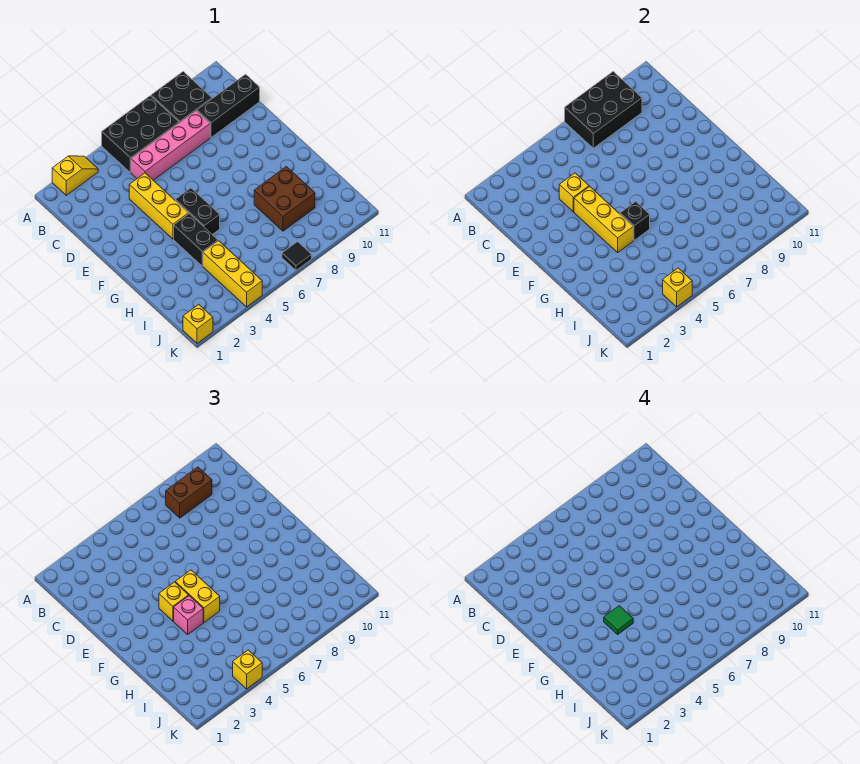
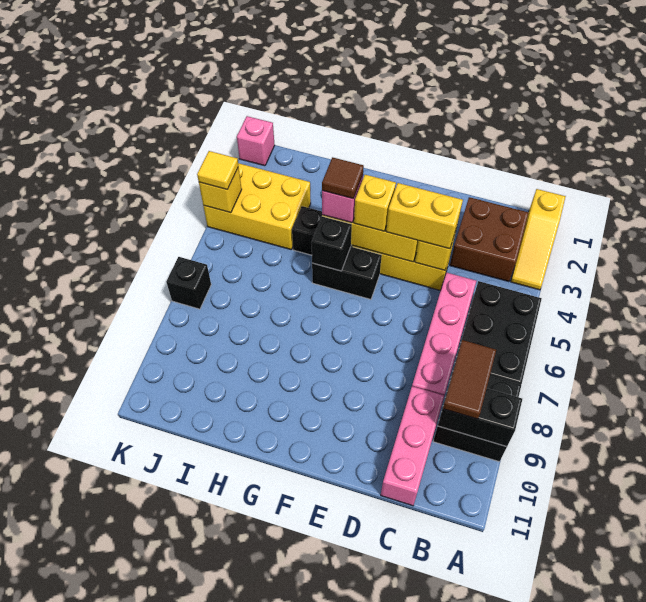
yellow slope A2:A3 level 1 top 2 -> yellow slope A1:A3 level 1 top 1
black brick A7:B9 level 2 -> black brick A9:B9 level 2
brown brick B8:B9 level 3 -> brown tile B8:B9 level 3
black brick C9:C11 level 1 -> pink brick C9:C11 level 1
yellow brick F5:G5 level 3 -> yellow brick D4:E4 level 3
green tile G4 level 4 -> brown tile G4 level 4
brown brick H8:I9 level 1 -> brown brick B2:C3 level 1
yellow brick I4:K4 level 1 -> yellow brick I3:K4 level 1
yellow brick K1 level 1 -> pink brick K1 level 1
yellow brick K4 level 3 -> yellow tile K4 level 3
black tile K7 level 1 -> black brick K7 level 1

